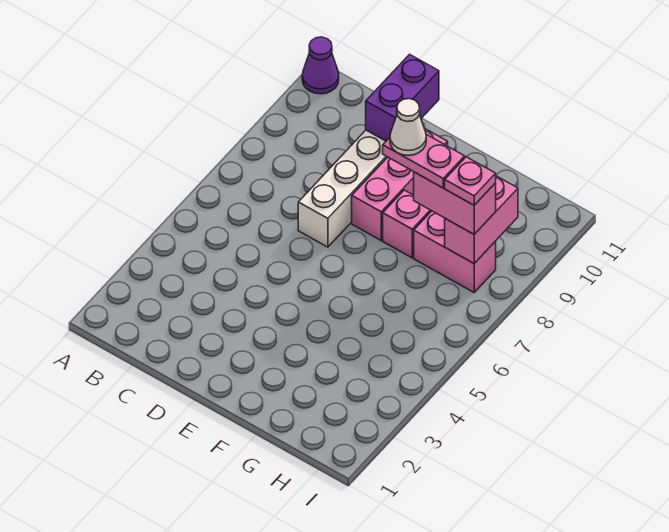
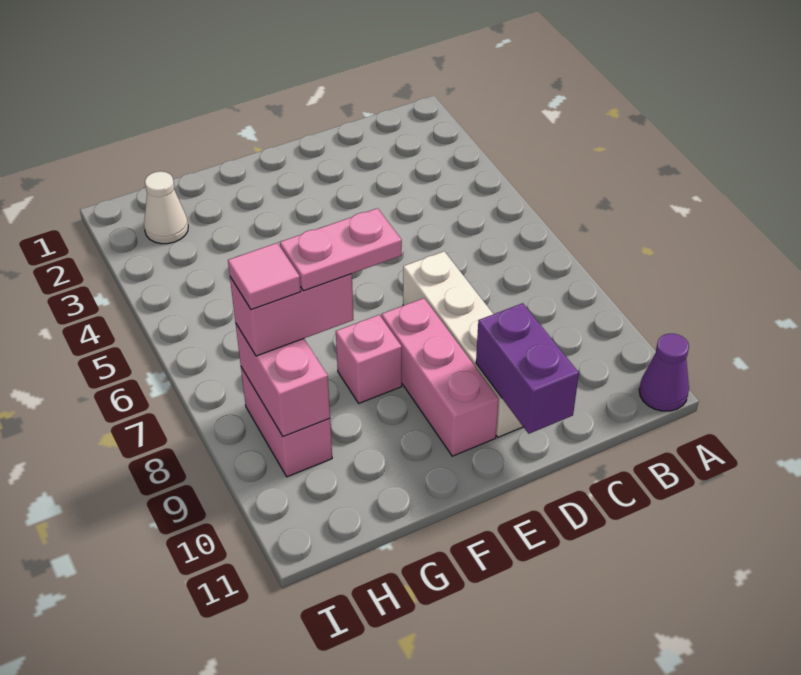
white cone F8 level 5 -> white cone H2 level 1
pink brick G8:H8 level 1 -> pink brick H8:H9 level 1
pink plate H8 level 4 -> pink tile H8 level 4

